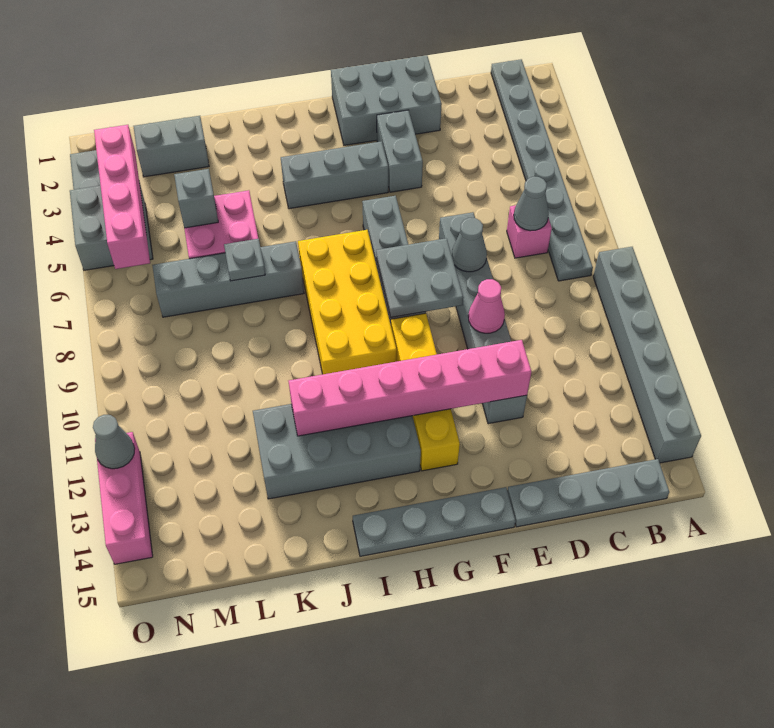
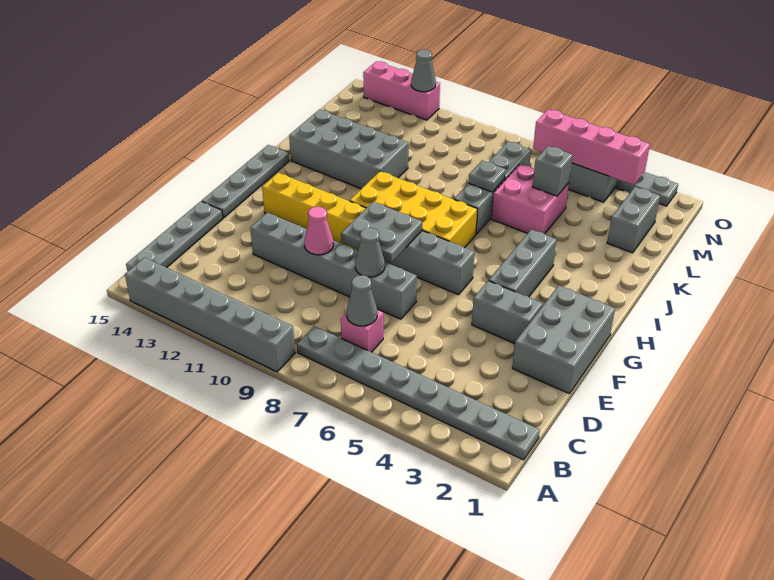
pink brick E12:J12 level 2 -> none
grey brick H12:K13 level 1 -> grey brick J11:K14 level 1

